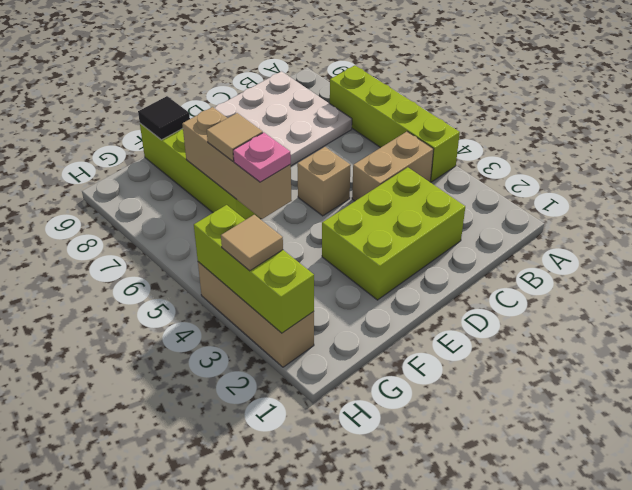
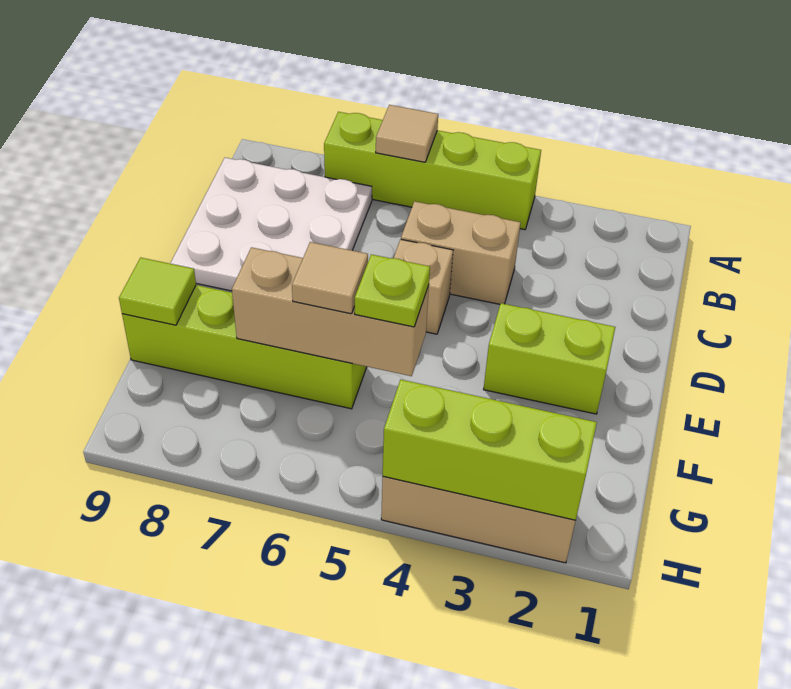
tan brick B4:C4 level 1 -> tan brick C4:C5 level 1
lime brick C2:E3 level 1 -> lime brick E2:E3 level 1
pink plate F5 level 3 -> lime plate F5 level 3
black tile F9 level 2 -> lime tile F9 level 2
tan tile H3 level 3 -> tan tile A6 level 2

